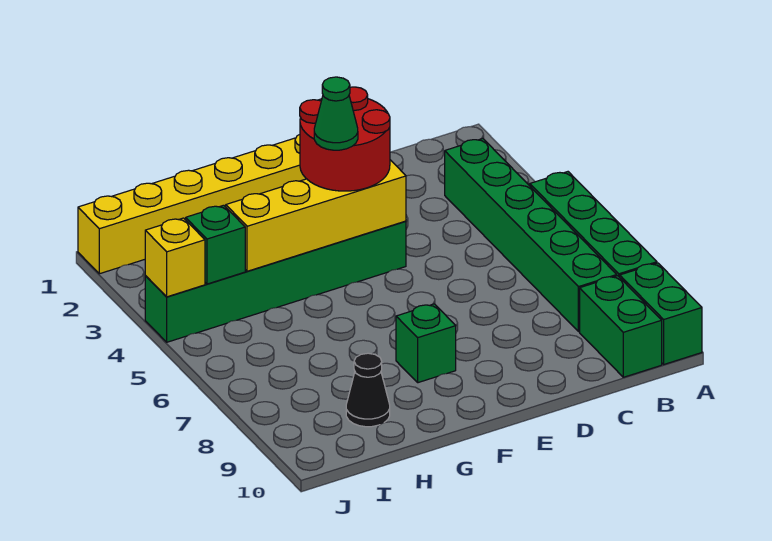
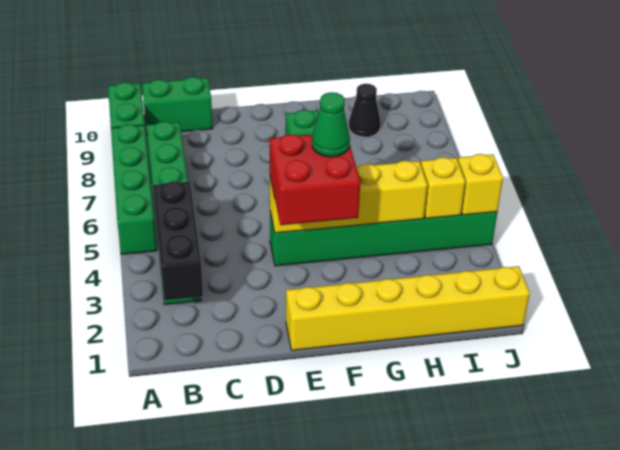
none -> black brick B2:B4 level 2
green brick B9:B10 level 1 -> green brick B10:C10 level 1
red round brick E3:F4 level 3 -> red brick E3:F4 level 3
green brick I4 level 2 -> yellow brick I4 level 2

